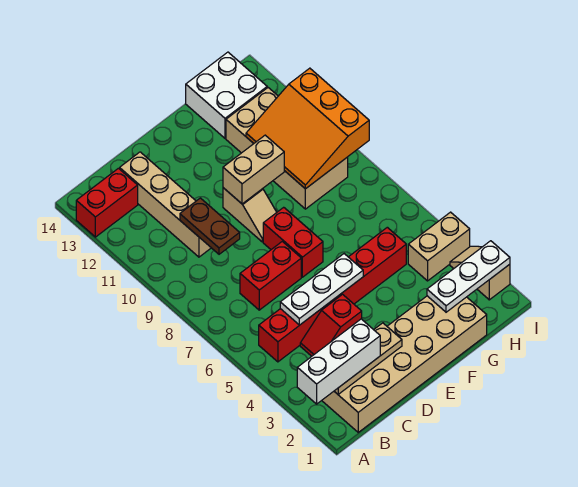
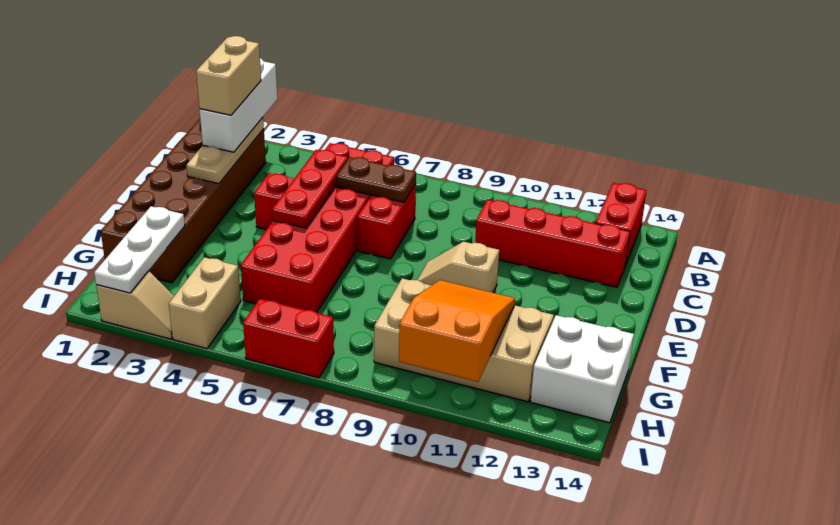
tan brick B1:G2 level 1 -> brown brick B1:G2 level 1
red brick B5:G5 level 1 -> red brick B5:G6 level 1
white plate C5:E5 level 2 -> red plate C5:E5 level 2
brown plate C9:C10 level 2 -> brown plate C6:C7 level 2
tan brick C10:C13 level 1 -> red brick C10:C13 level 1
red brick E7:E8 level 1 -> red brick I6:I7 level 1
tan brick E10:F10 level 2 -> tan brick B2:C2 level 4
orange slope G9:I11 level 2 top I -> orange slope G10:I11 level 2 top I

